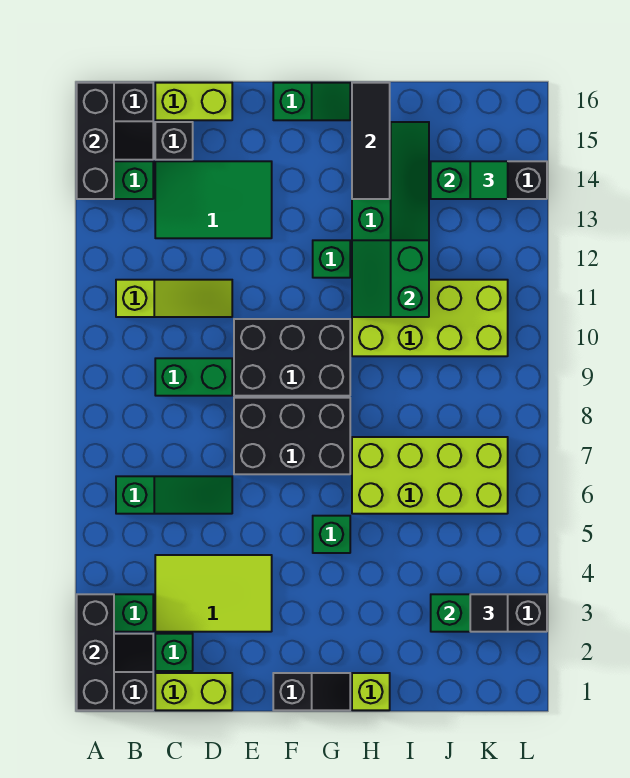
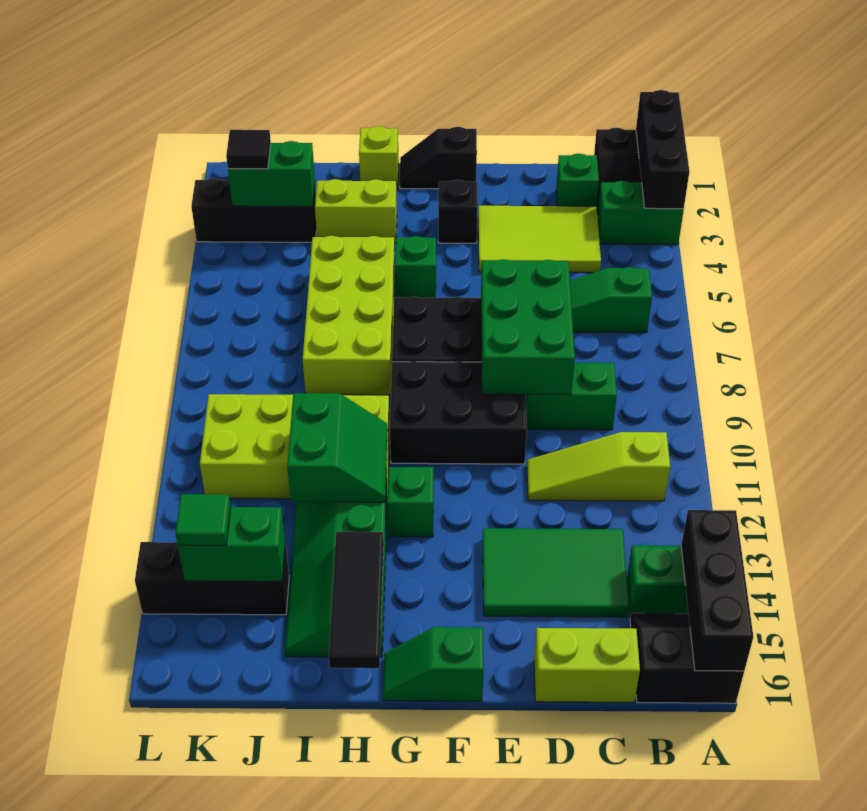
lime brick C1:D1 level 1 -> lime brick H3:I3 level 1
black brick C15 level 1 -> black brick F3 level 1
none -> green brick D7:E9 level 2
lime brick H6:K7 level 1 -> lime brick H5:I8 level 1

